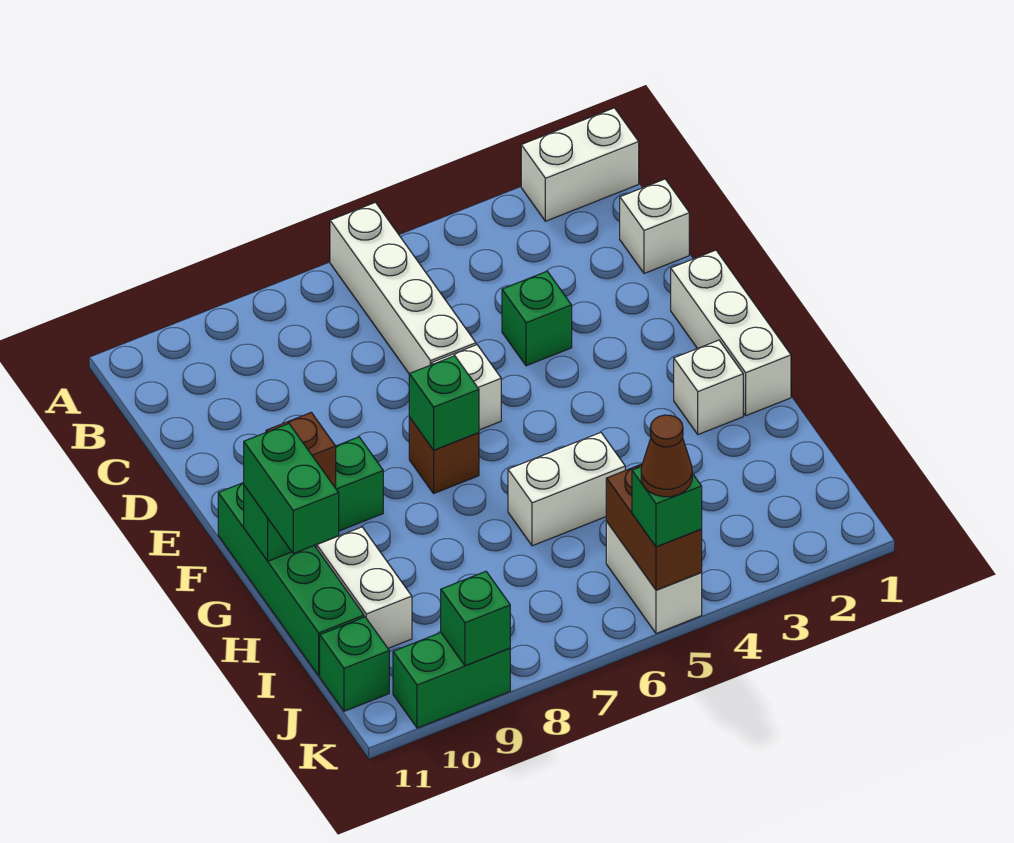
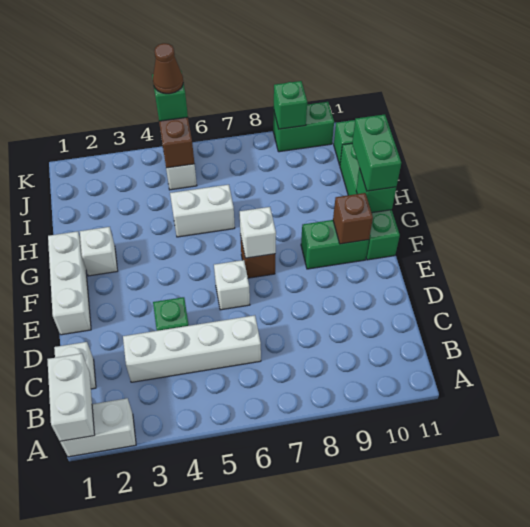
white brick A6:D6 level 1 -> white brick C3:C6 level 1
green brick F7 level 2 -> white brick F7 level 2
white brick H10:I10 level 1 -> white brick A1:B1 level 2

